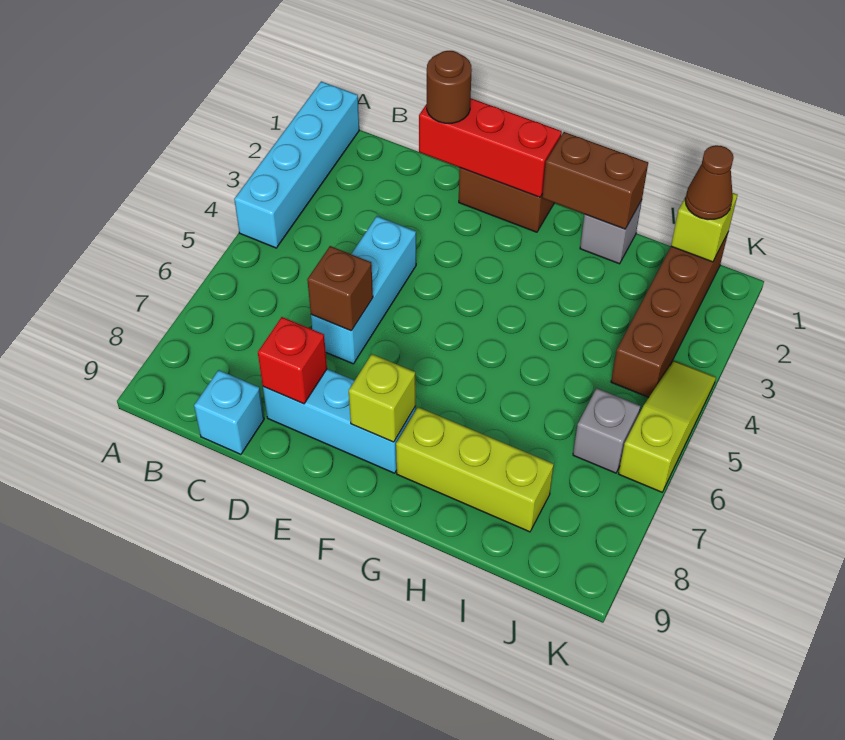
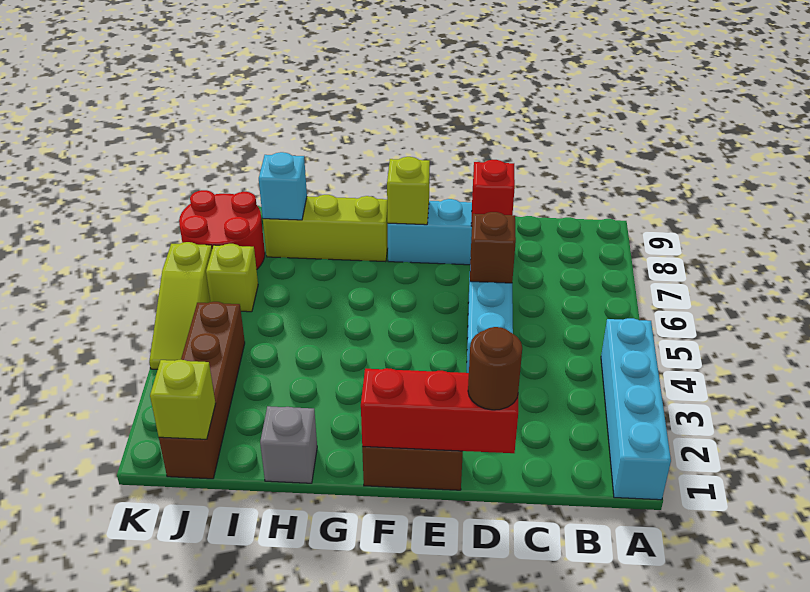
cyan brick C9 level 1 -> cyan brick I8 level 2
brown brick G1:H1 level 2 -> none
brown cone J1 level 3 -> none
grey brick J6 level 1 -> lime brick J6 level 1
none -> red round brick J7:K8 level 1

